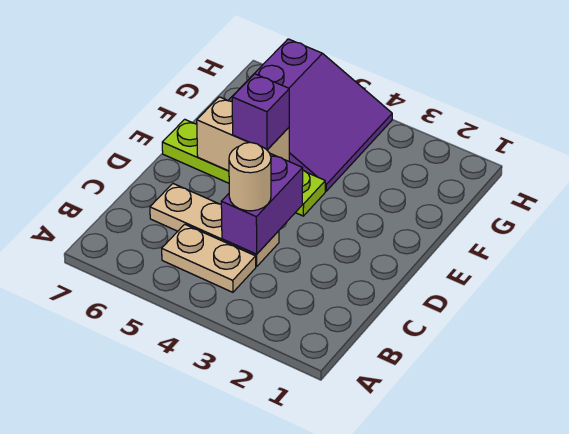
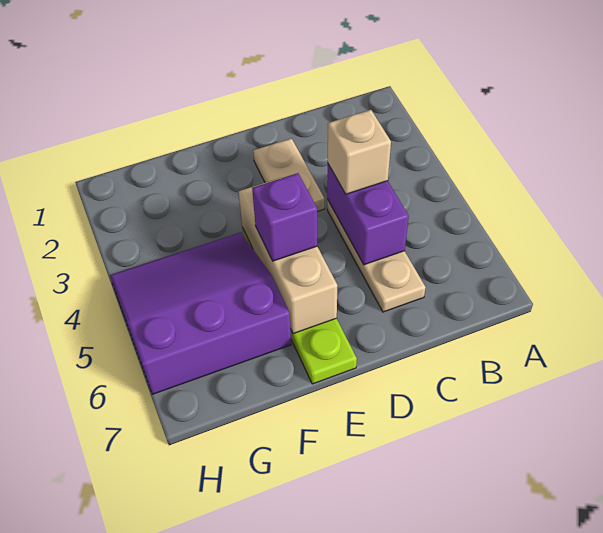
tan plate B4:B5 level 1 -> tan plate D2:D3 level 1
purple brick C4:D4 level 2 -> purple brick C4:C5 level 2
tan round brick C4 level 3 -> tan brick C4 level 3
tan brick E5:E6 level 2 -> tan brick E4:E6 level 2

